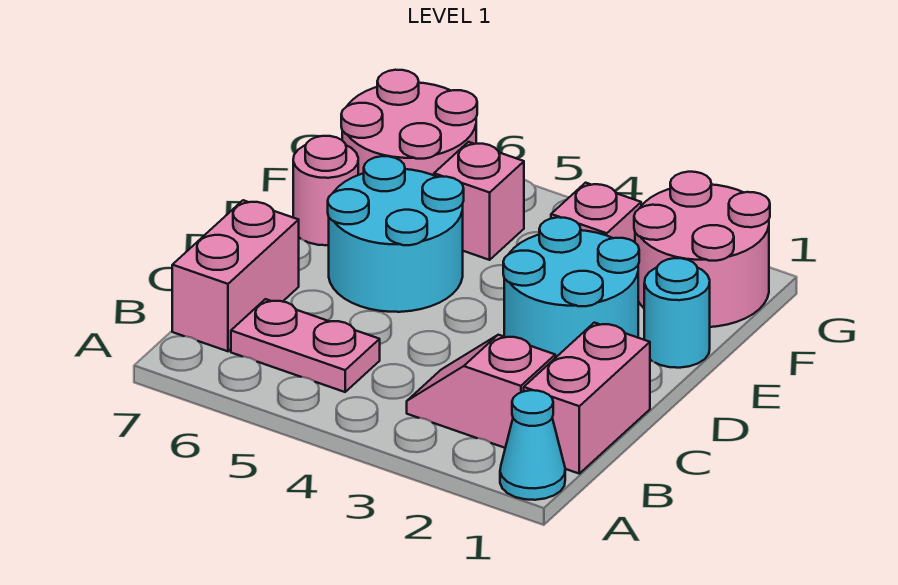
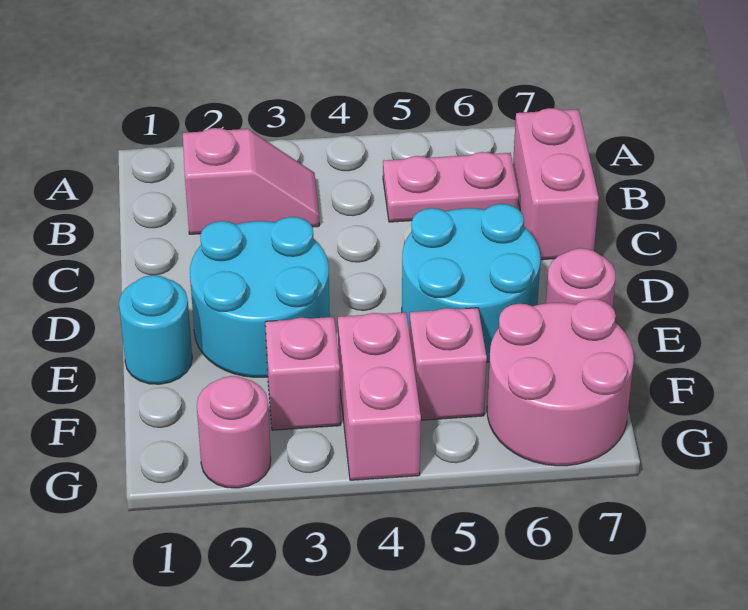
cyan cone A1 level 1 -> none
pink brick B1:C1 level 1 -> pink brick F4:G4 level 1
pink round brick F1:G2 level 1 -> pink round brick G2 level 1

